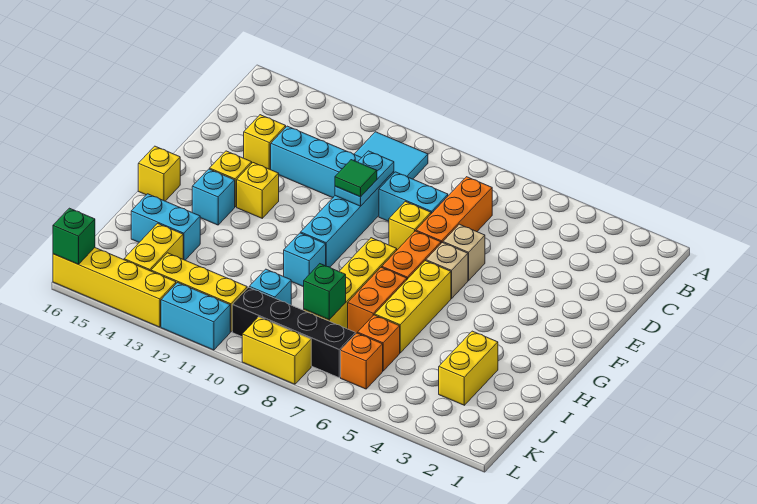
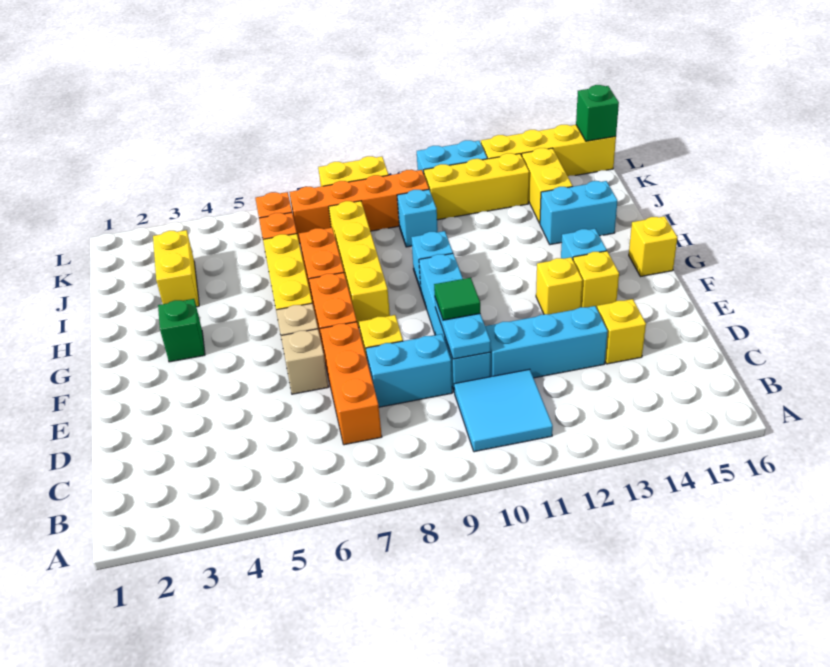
green brick J8 level 2 -> green brick G3 level 1
black brick K7:K10 level 1 -> orange brick K7:K10 level 1

